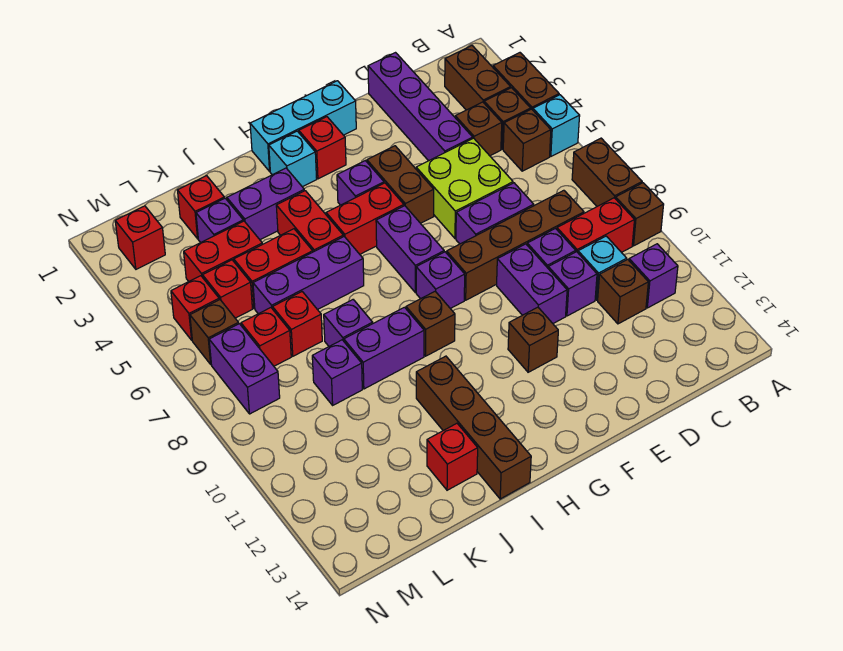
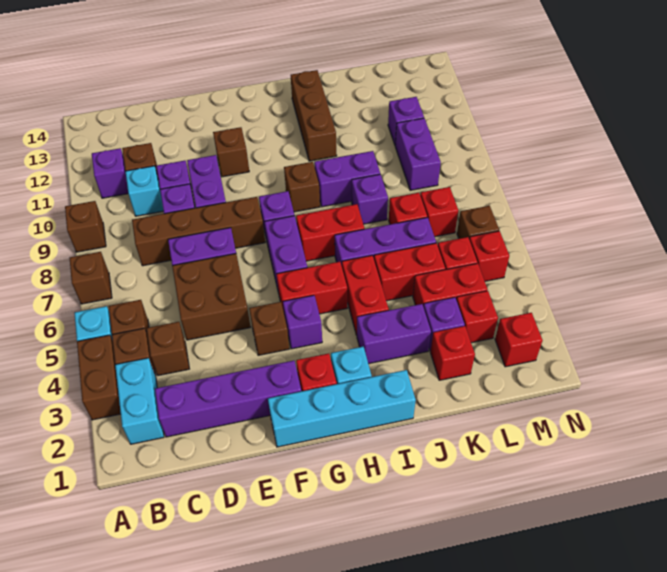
brown brick A7:A8 level 1 -> brown brick A7 level 1
brown brick B2:B3 level 1 -> cyan brick B2:B3 level 1
red brick B9:C9 level 1 -> red brick H7:I7 level 1
purple brick D1:D4 level 1 -> purple brick C2:F2 level 1
lime brick D5:E6 level 1 -> brown brick D5:E6 level 1
cyan brick F1:H1 level 1 -> cyan brick F1:I1 level 1
brown brick F4:F5 level 1 -> brown brick F4 level 1
brown brick I11:I14 level 1 -> brown brick I11:I13 level 1
red brick J13 level 1 -> red brick L3 level 1
purple brick K9 level 1 -> purple brick L11 level 1
purple brick M7:M8 level 1 -> purple brick L9:L10 level 1

